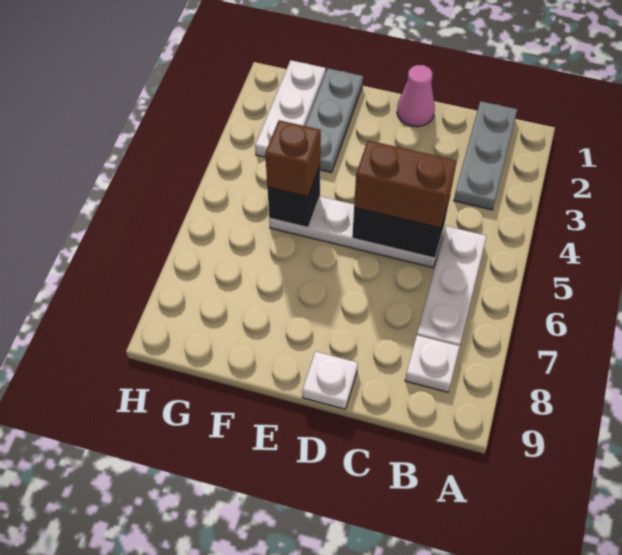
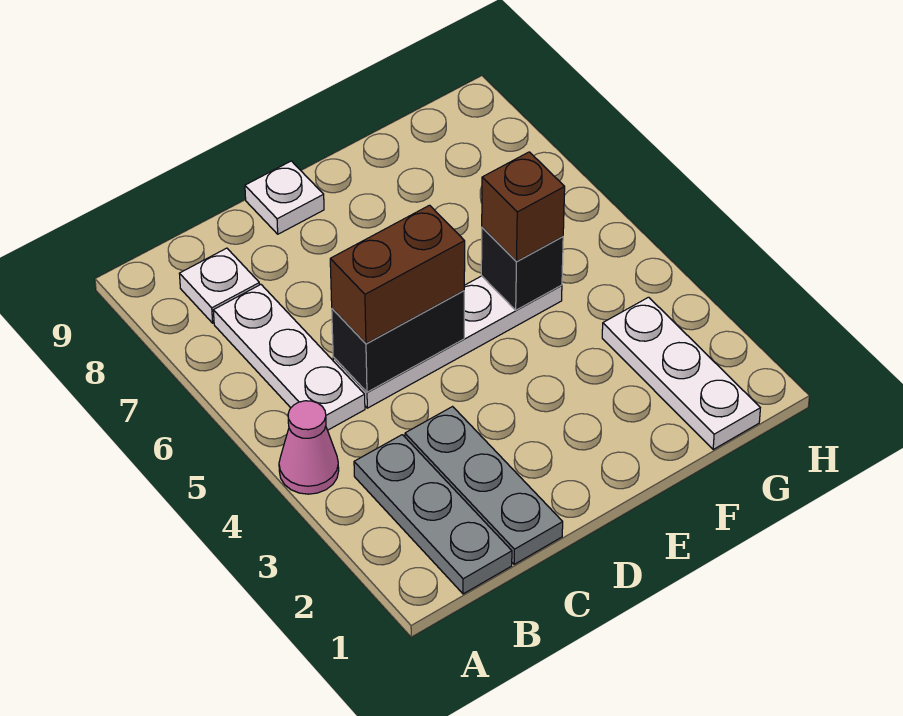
pink cone D1 level 1 -> pink cone A4 level 1
grey plate F1:F3 level 1 -> grey plate C1:C3 level 1

